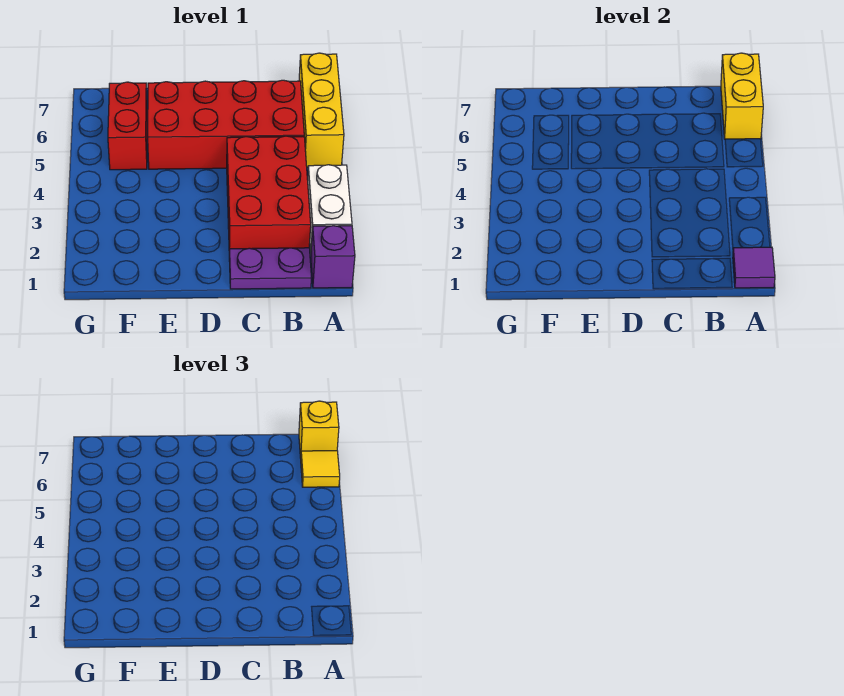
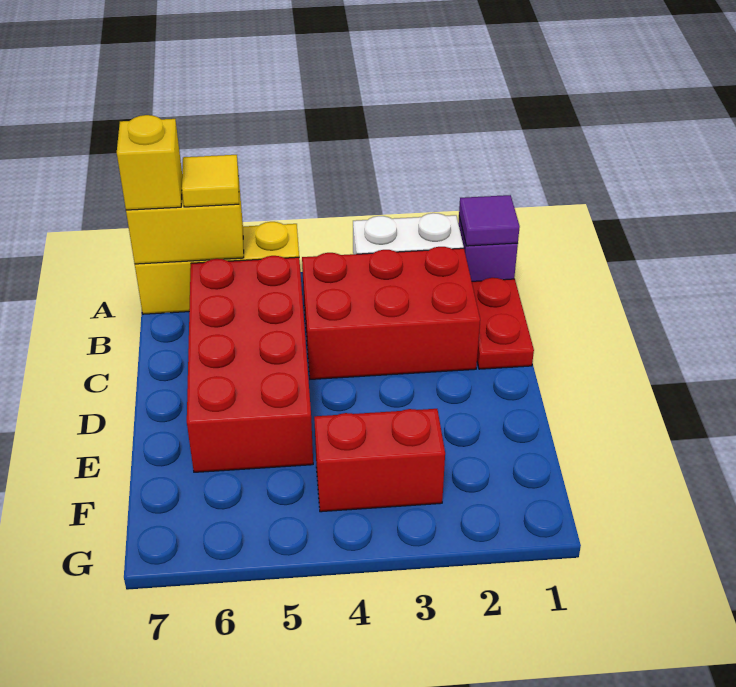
purple plate B1:C1 level 1 -> red plate B1:C1 level 1
red brick F5:F6 level 1 -> red brick F3:F4 level 1

